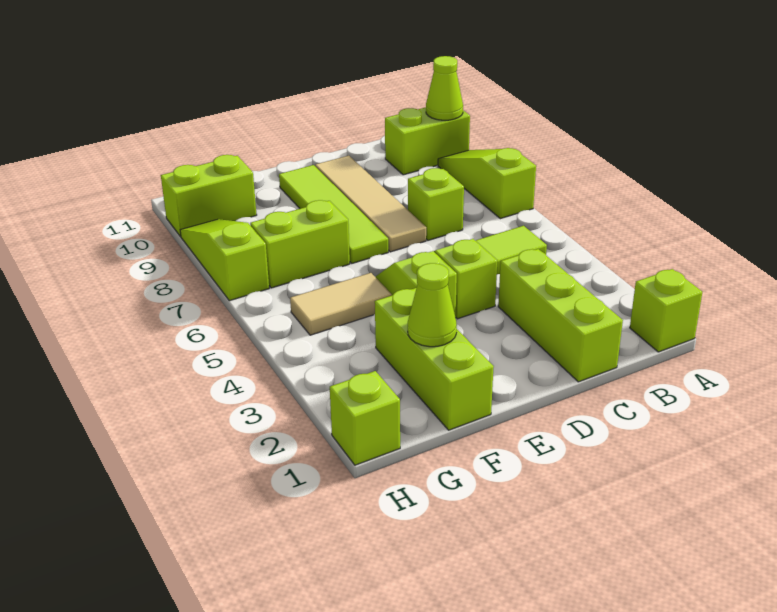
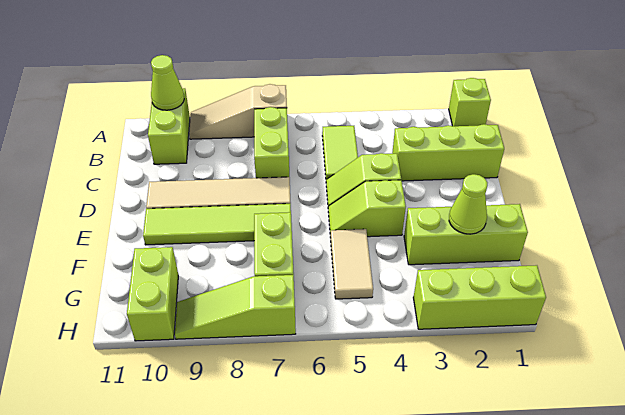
lime slope A7:A9 level 1 top 7 -> tan slope A7:A9 level 1 top 7
lime brick C7 level 1 -> lime brick B7:C7 level 1
lime brick H1 level 1 -> lime brick H1:H3 level 1

